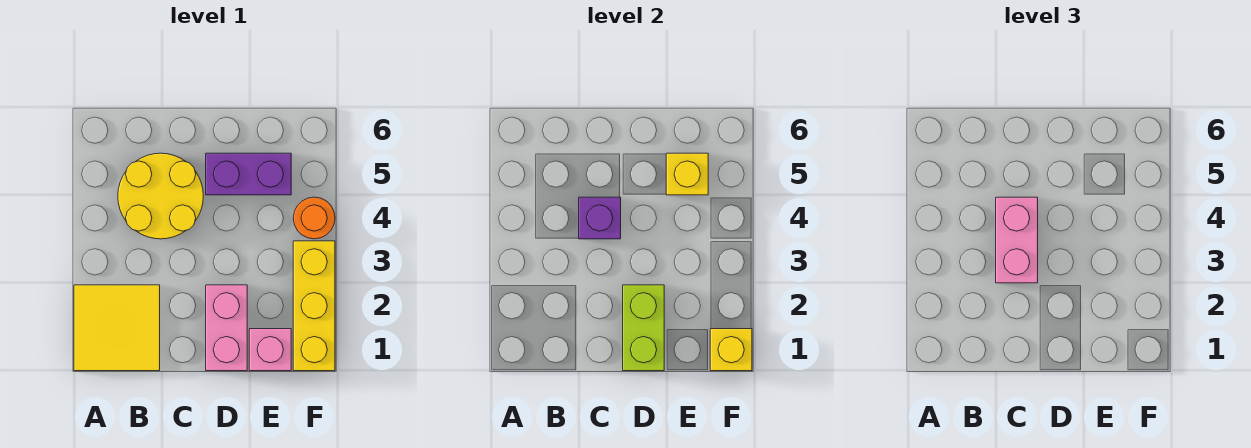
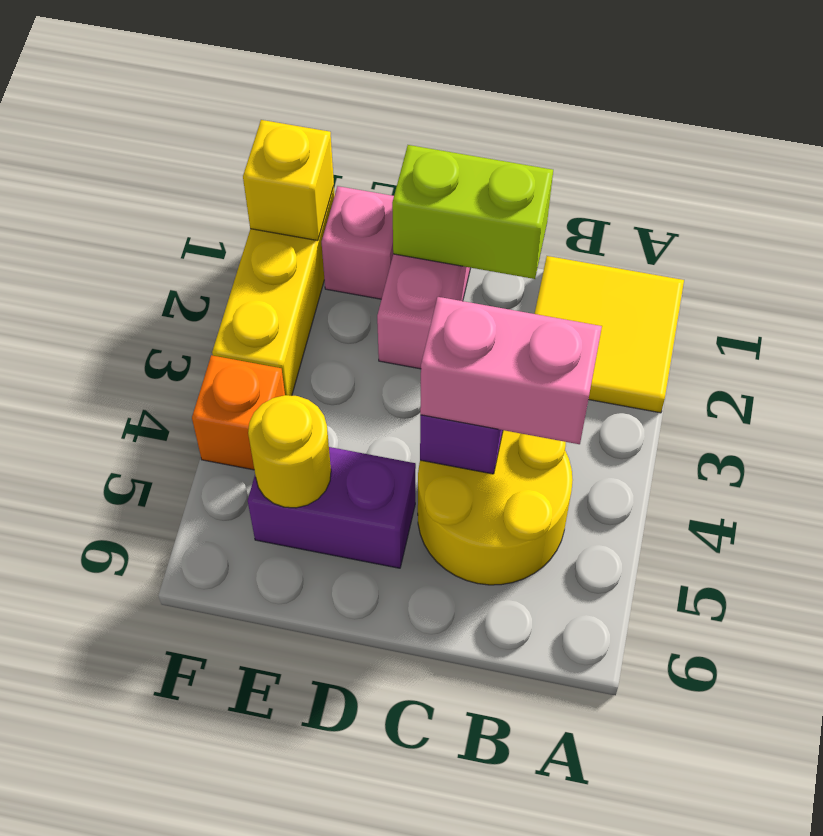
pink brick C3:C4 level 3 -> pink brick B4:C4 level 3
lime brick D1:D2 level 2 -> lime brick C1:D1 level 2
yellow brick E5 level 2 -> yellow round brick E5 level 2
orange round brick F4 level 1 -> orange brick F4 level 1

